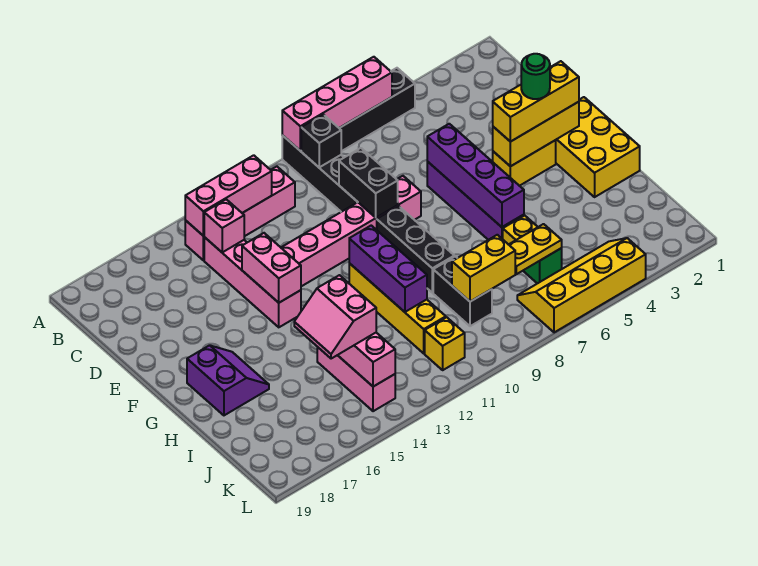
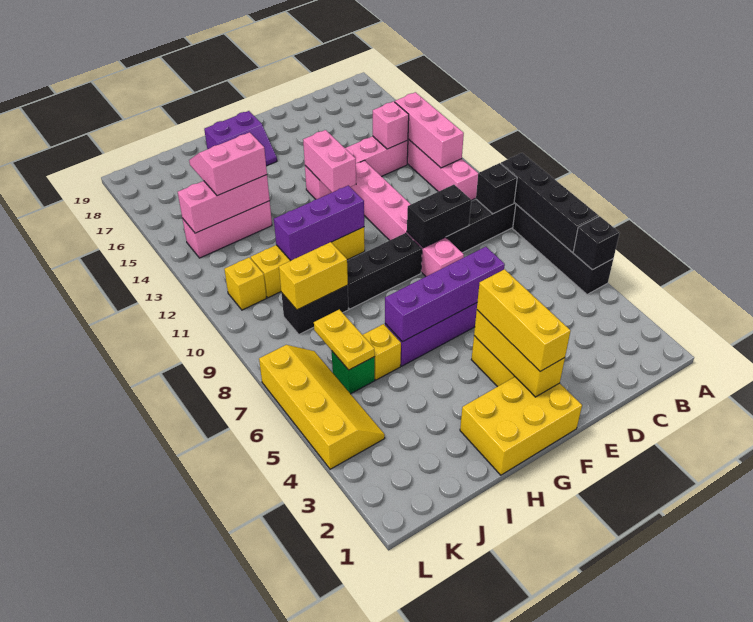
none -> black brick A5 level 2
pink brick A6:A9 level 2 -> black brick A6:A9 level 2
pink brick E14:F14 level 2 -> pink brick F13:F14 level 2
green round brick F3 level 4 -> none
yellow brick J8:J9 level 2 -> yellow brick I9:J9 level 2

